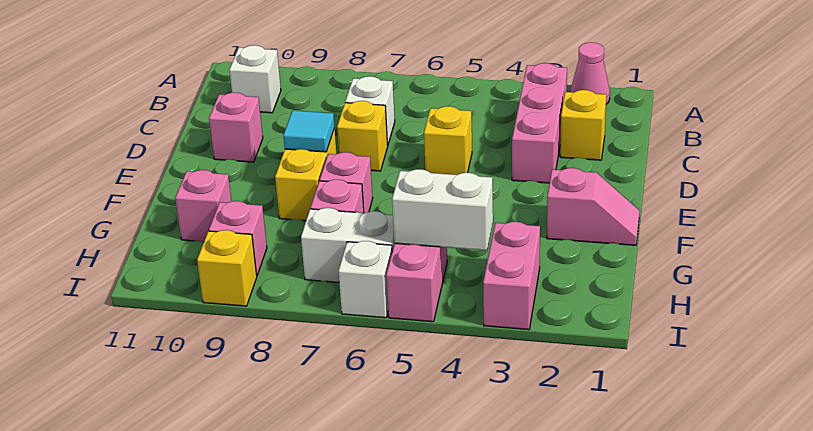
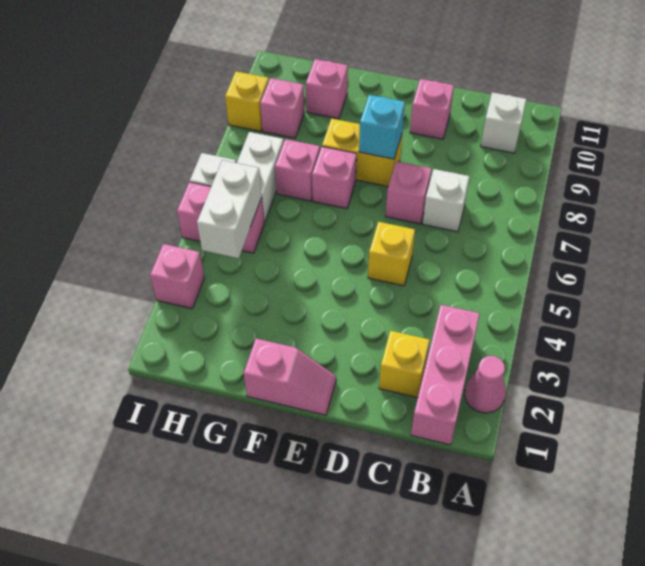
pink brick B3:D3 level 1 -> pink brick B1:B3 level 1
yellow brick D7 level 1 -> pink brick D7 level 1
cyan tile E8 level 2 -> cyan brick E8 level 2
pink slope F1:F2 level 1 top 2 -> pink slope E1:F1 level 1 top F
pink brick H3:I3 level 1 -> pink brick I3 level 1

